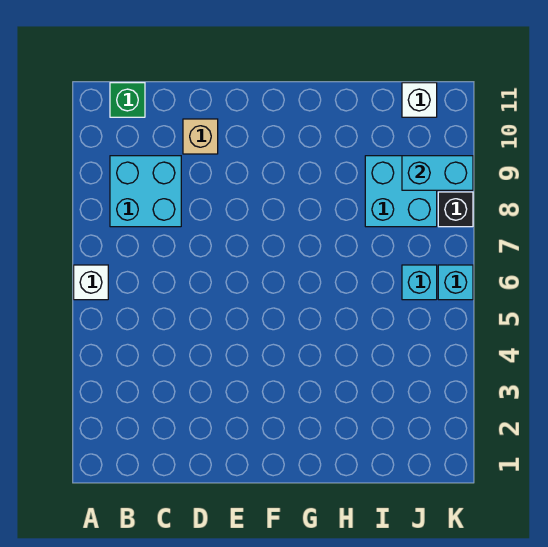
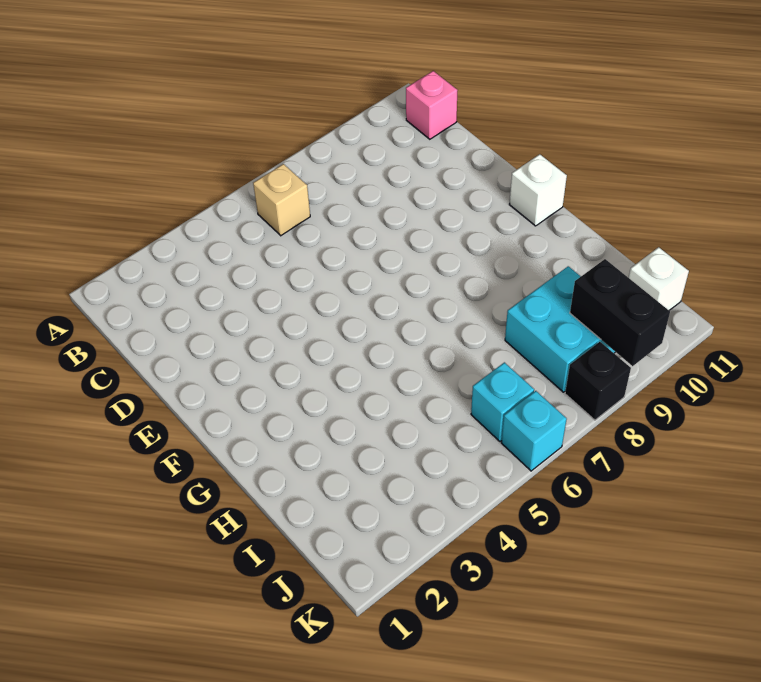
white brick A6 level 1 -> white brick F11 level 1
cyan brick B8:C9 level 1 -> none
green brick B11 level 1 -> pink brick B11 level 1
tan brick D10 level 1 -> tan brick B6 level 1
cyan brick J9:K9 level 2 -> black brick J9:K9 level 2

